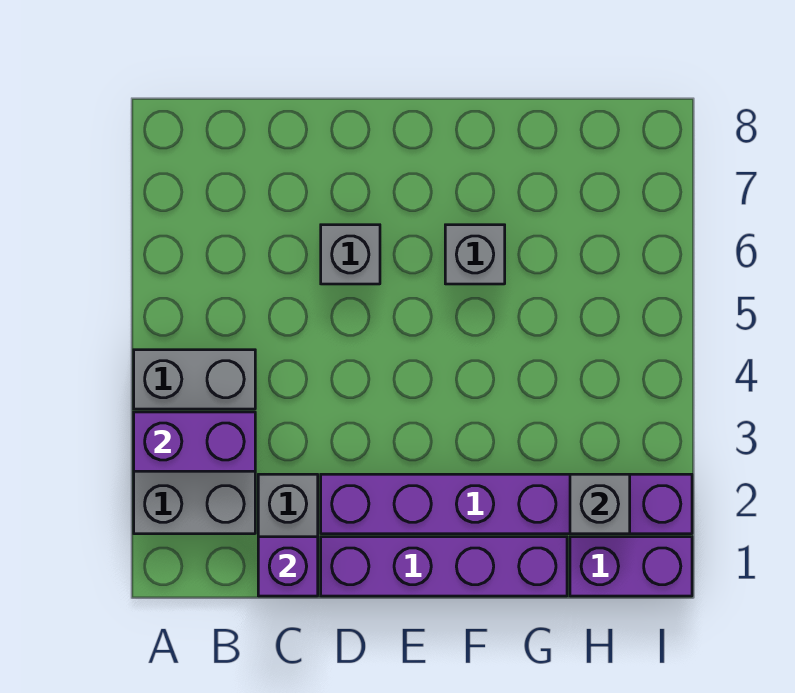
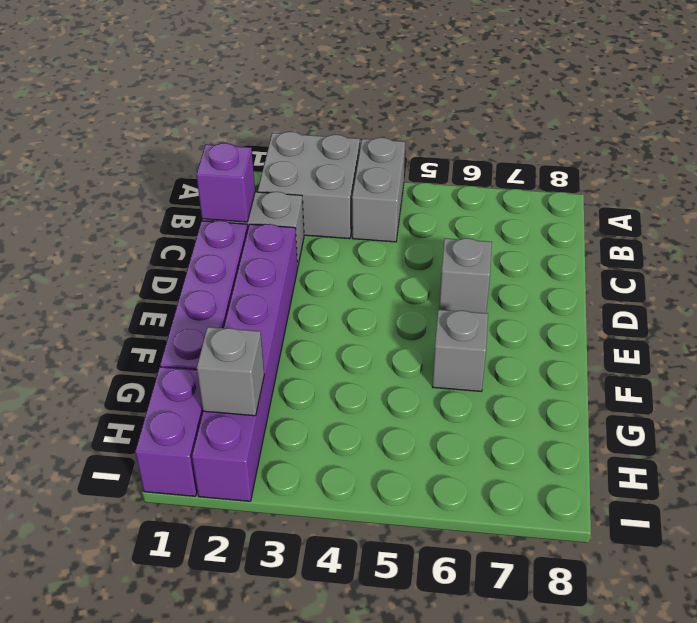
purple brick A3:B3 level 2 -> none

